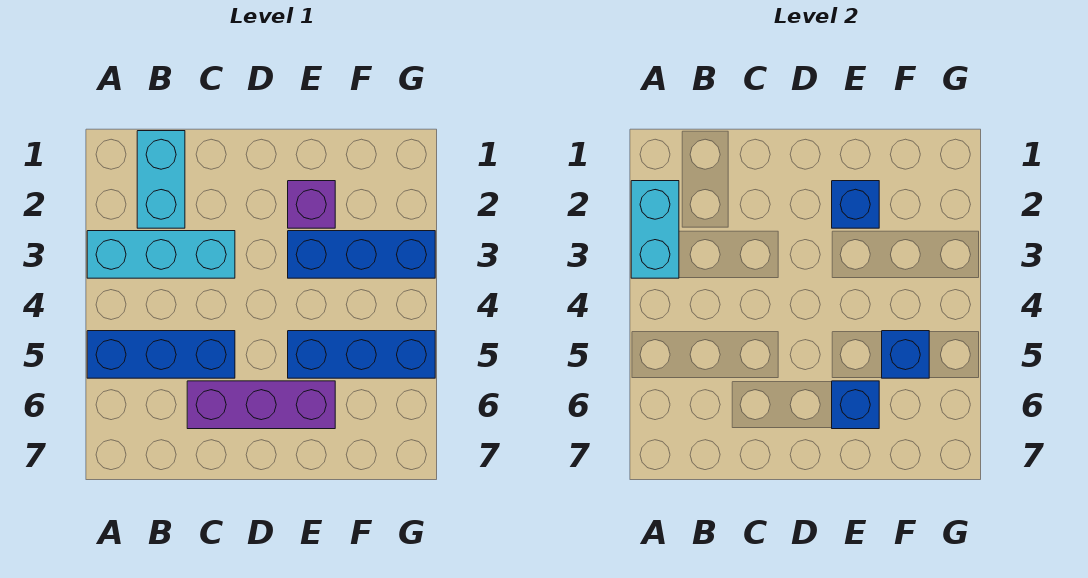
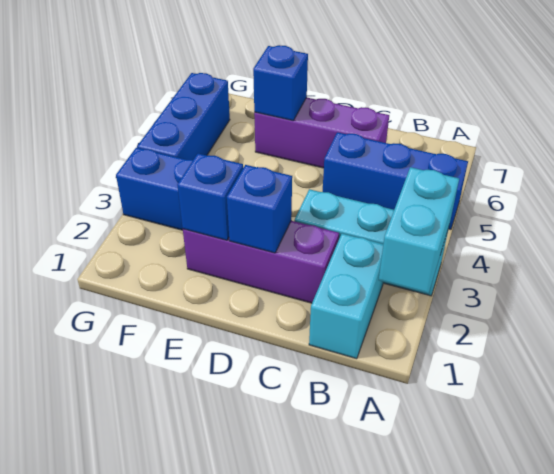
purple brick E2 level 1 -> purple brick C2:E2 level 1
blue brick E5:G5 level 1 -> blue brick G4:G6 level 1
blue brick F5 level 2 -> blue brick D2 level 2

